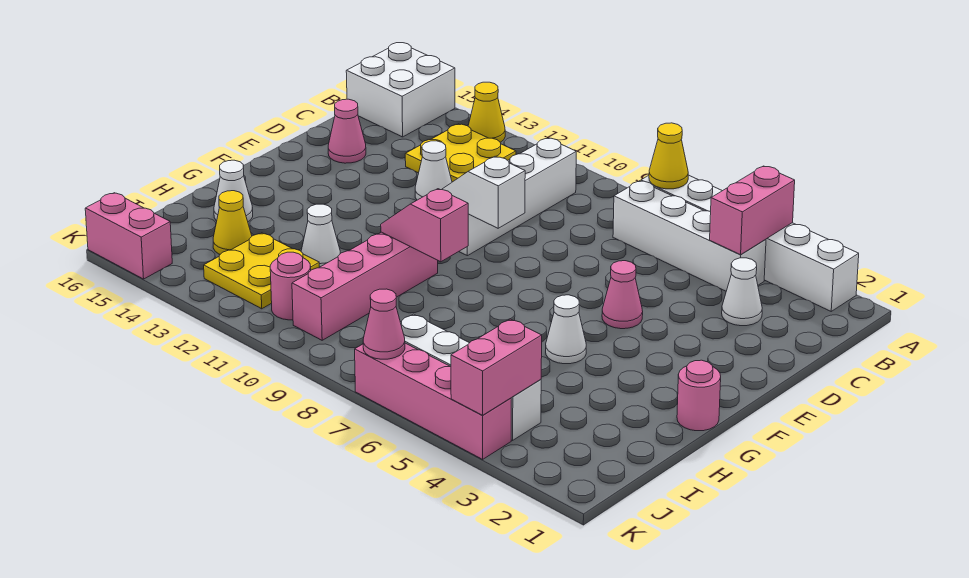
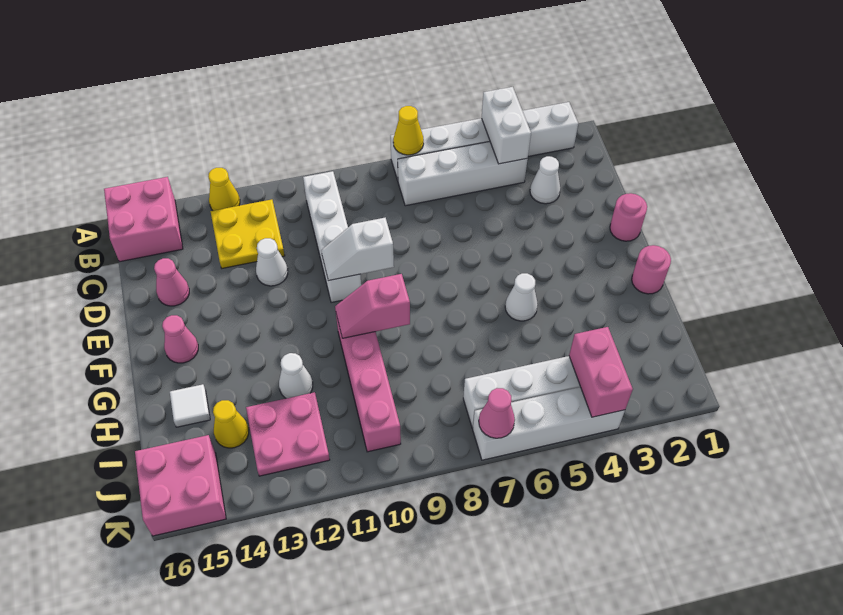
pink brick A4:B4 level 2 -> white brick A4:B4 level 2
white brick A15:B16 level 1 -> pink brick A15:B16 level 1
pink cone E5 level 1 -> pink cone F15 level 1
white cone H15 level 1 -> white tile H15 level 1
yellow plate I12:J13 level 1 -> pink plate I12:J13 level 1
pink round brick J11 level 1 -> pink round brick E1 level 1
pink brick K4:K7 level 1 -> white brick K4:K7 level 1
pink brick K15:K16 level 1 -> pink brick J15:K16 level 1

